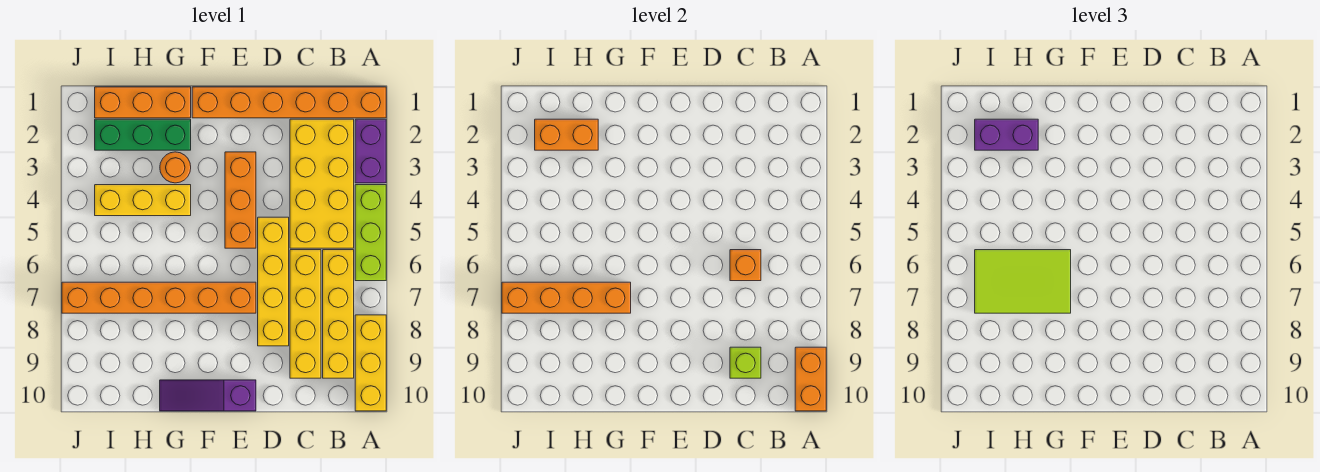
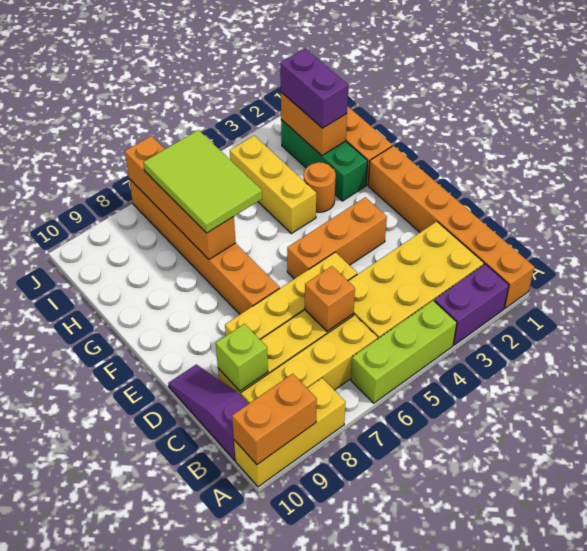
purple slope E10:G10 level 1 top E -> purple slope B10:D10 level 1 top B

